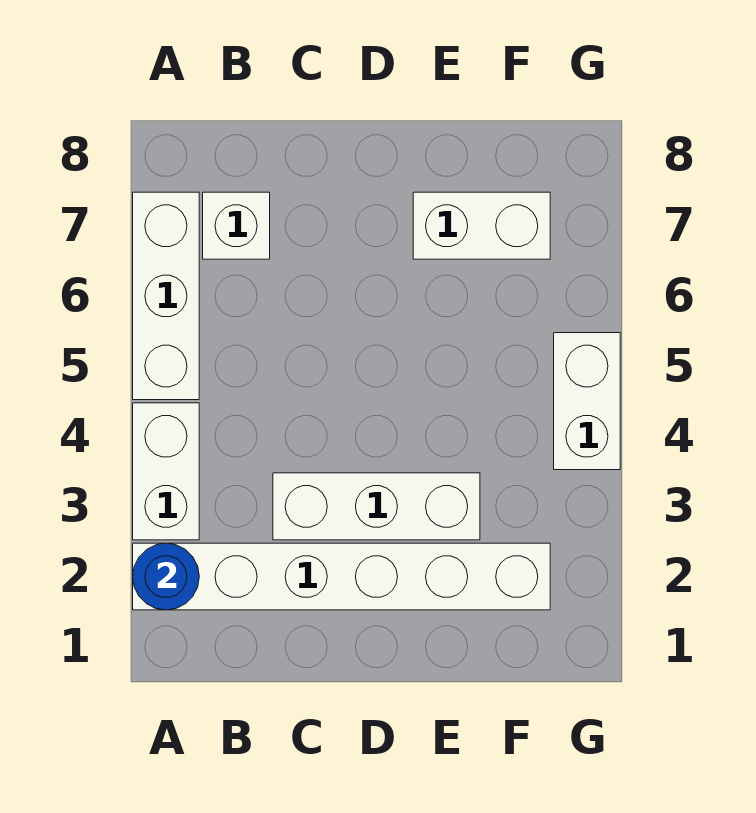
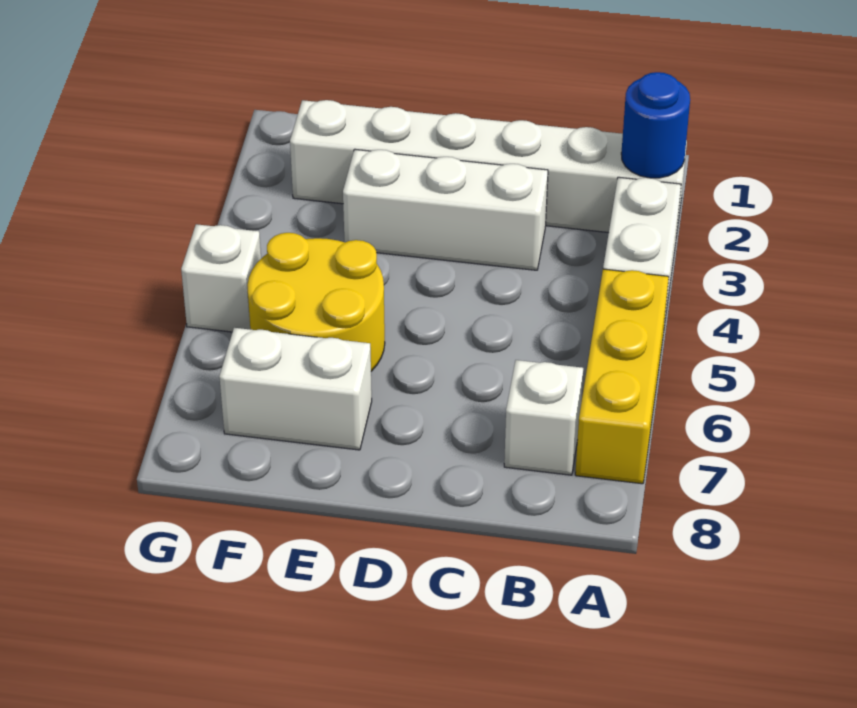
white brick A5:A7 level 1 -> yellow brick A5:A7 level 1
none -> yellow round brick E5:F6 level 1
white brick G4:G5 level 1 -> white brick G5 level 1

